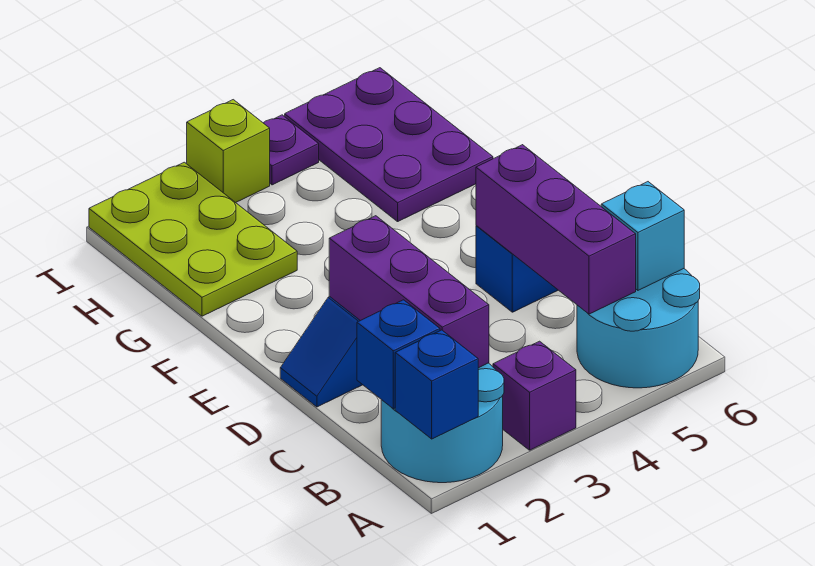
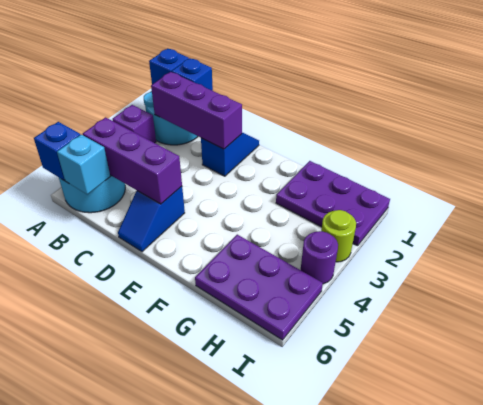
none -> blue brick A6 level 2
lime plate G1:I2 level 1 -> purple plate G1:I2 level 1
lime brick I3 level 1 -> lime round brick I3 level 1
purple plate I4 level 1 -> purple round brick I4 level 1

